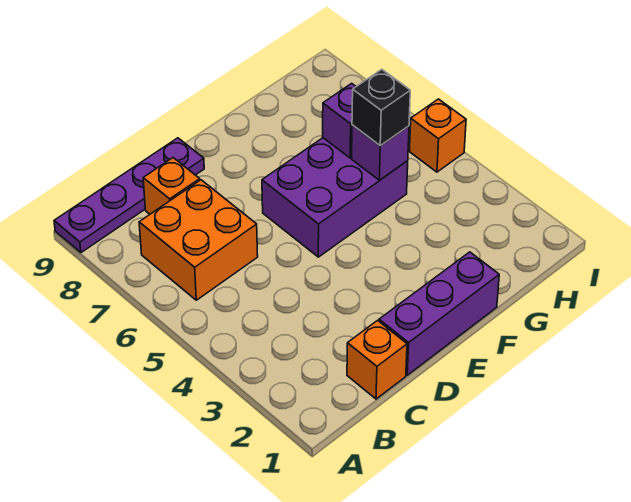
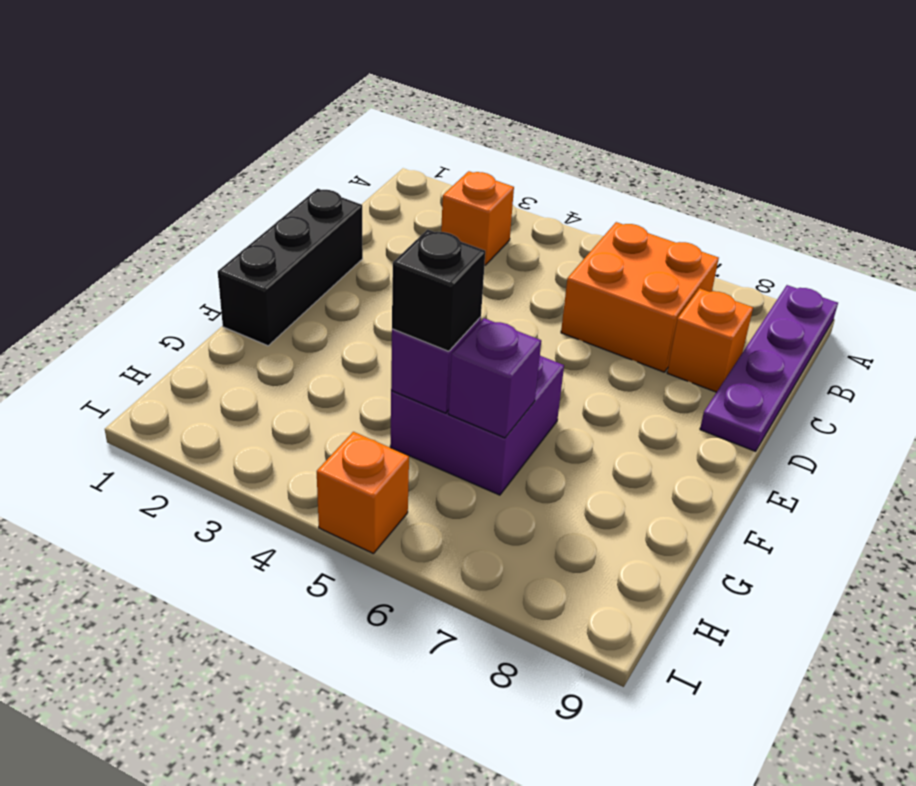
orange brick C1 level 1 -> orange brick B3 level 1
purple brick D1:F1 level 1 -> black brick D1:F1 level 1
purple brick E5:G6 level 1 -> purple brick F5:G6 level 1

